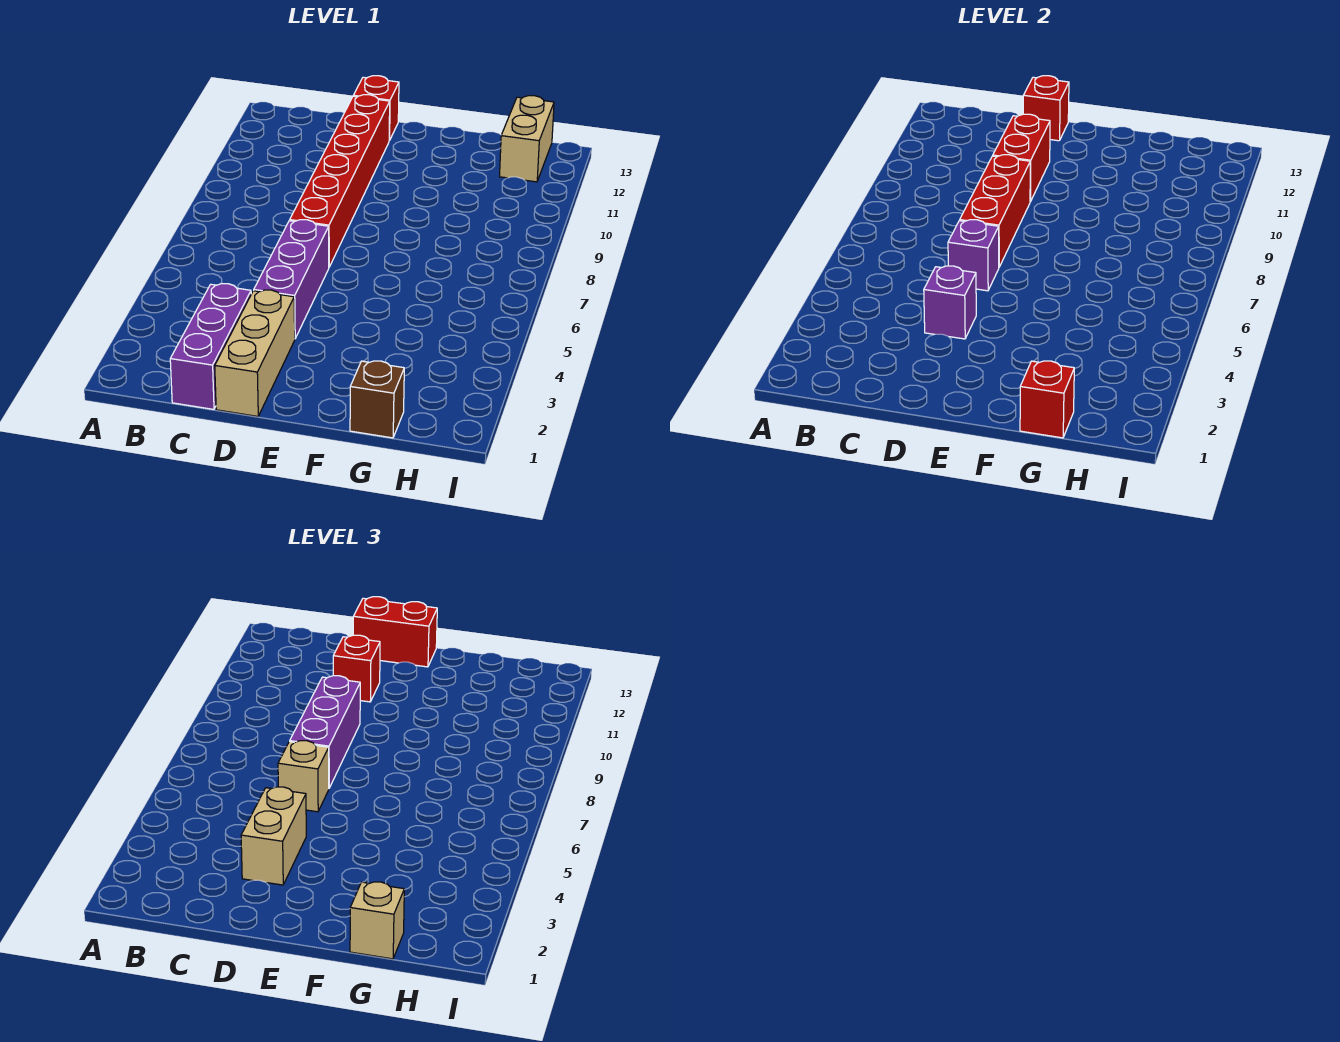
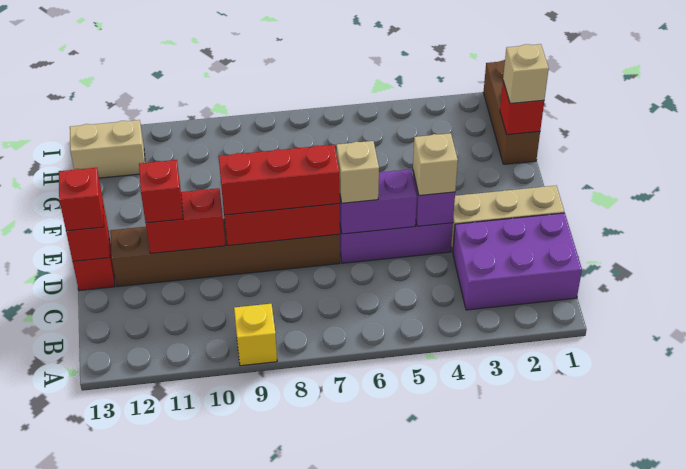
none -> yellow brick A9 level 1
purple brick C1:C3 level 1 -> purple brick B1:C3 level 1
tan brick D3:D4 level 3 -> tan brick D4 level 3
purple brick D6 level 2 -> purple brick D5:D6 level 2
red brick D7:D12 level 1 -> brown brick D7:D12 level 1
purple brick D7:D9 level 3 -> red brick D7:D9 level 3
red brick D13:E13 level 3 -> red brick D13 level 3
brown brick G1 level 1 -> brown brick G1:I1 level 1

